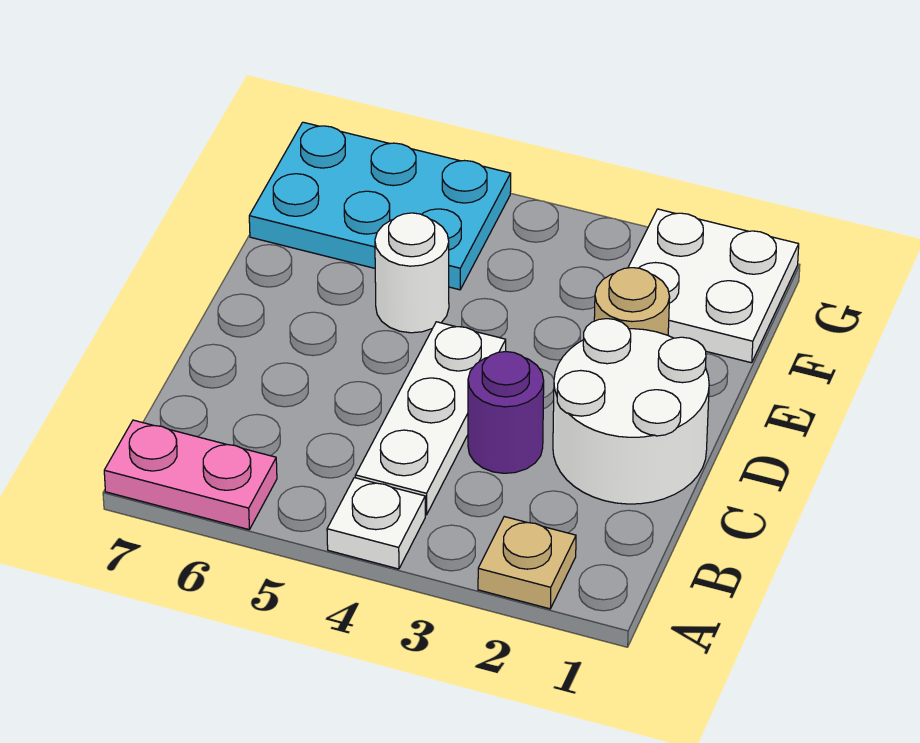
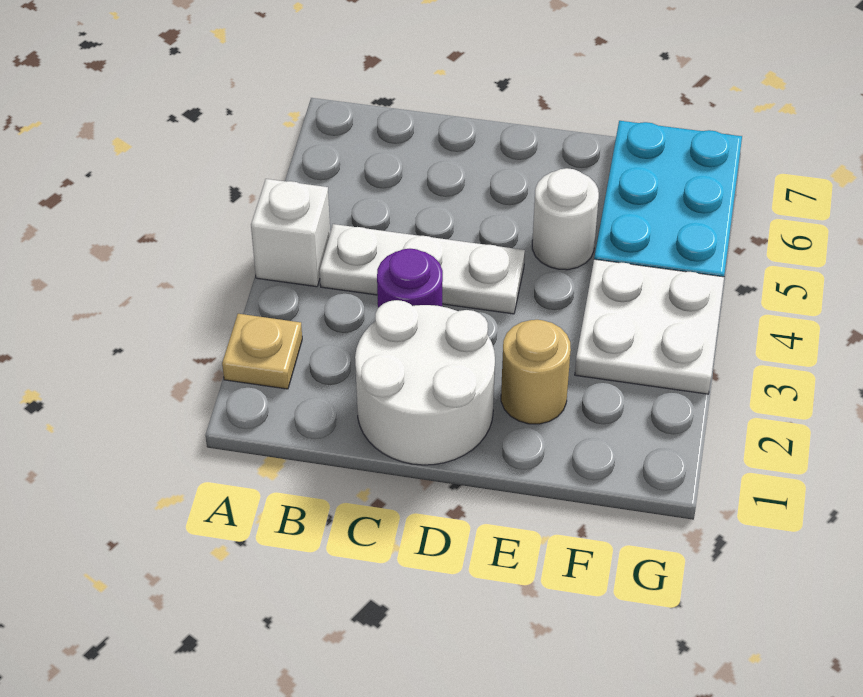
white plate A4 level 1 -> white brick A4 level 1
pink plate A6:A7 level 1 -> none
white plate F1:G2 level 1 -> white plate F3:G4 level 1

